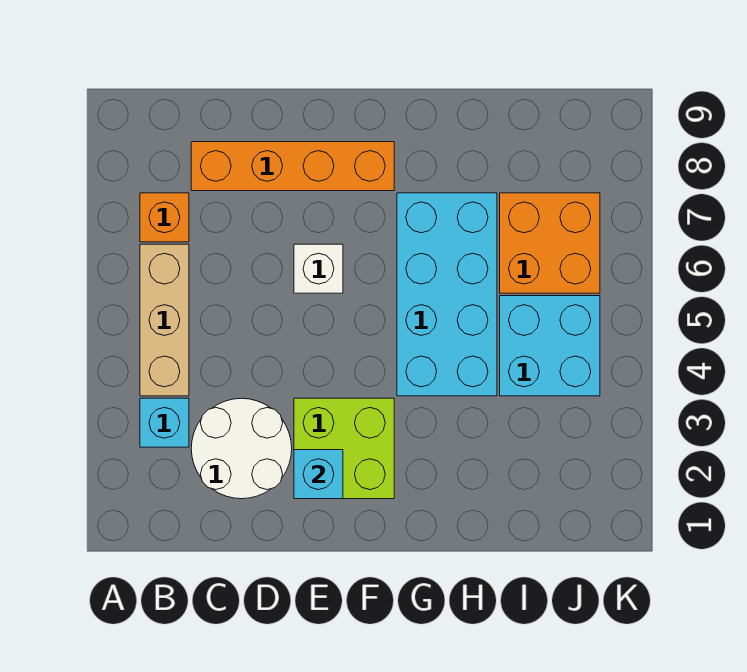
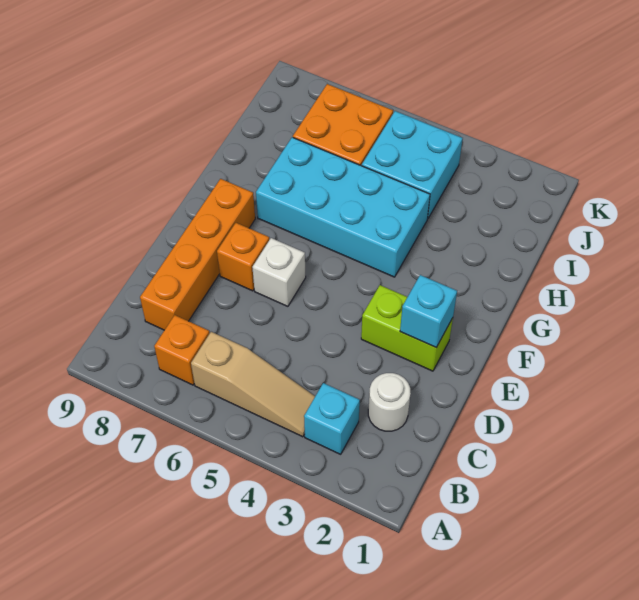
tan brick B4:B6 level 1 -> tan slope B4:B6 level 1 top 6
white round brick C2:D3 level 1 -> white round brick C2 level 1
lime brick E2:F3 level 1 -> lime brick E2:E3 level 1
none -> orange brick E7 level 1

